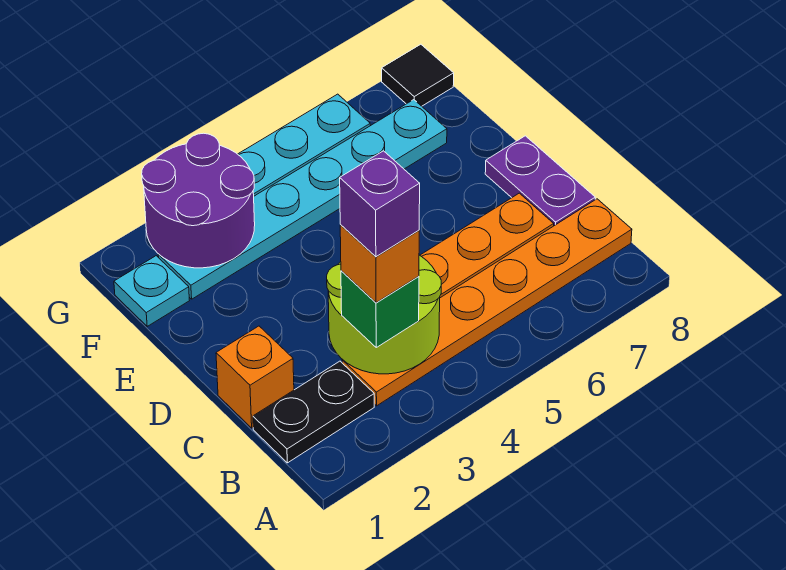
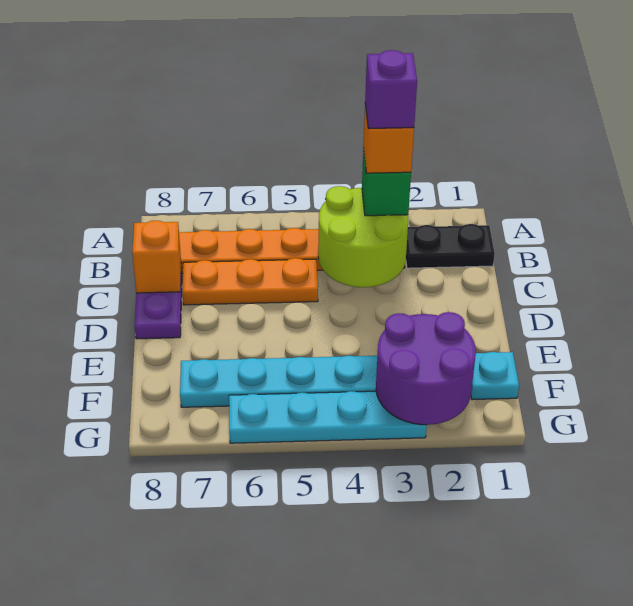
orange brick C1 level 1 -> orange brick C8 level 2
black tile G8 level 1 -> none

